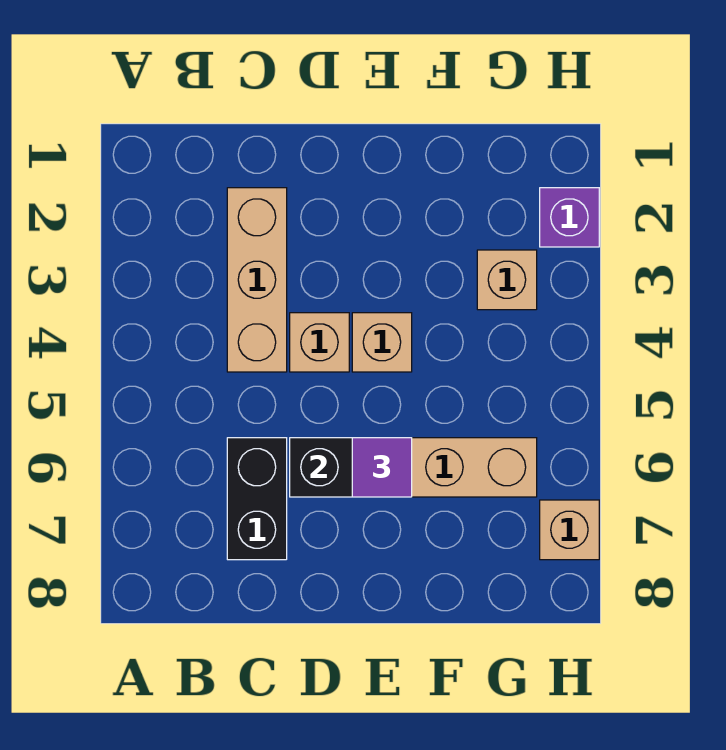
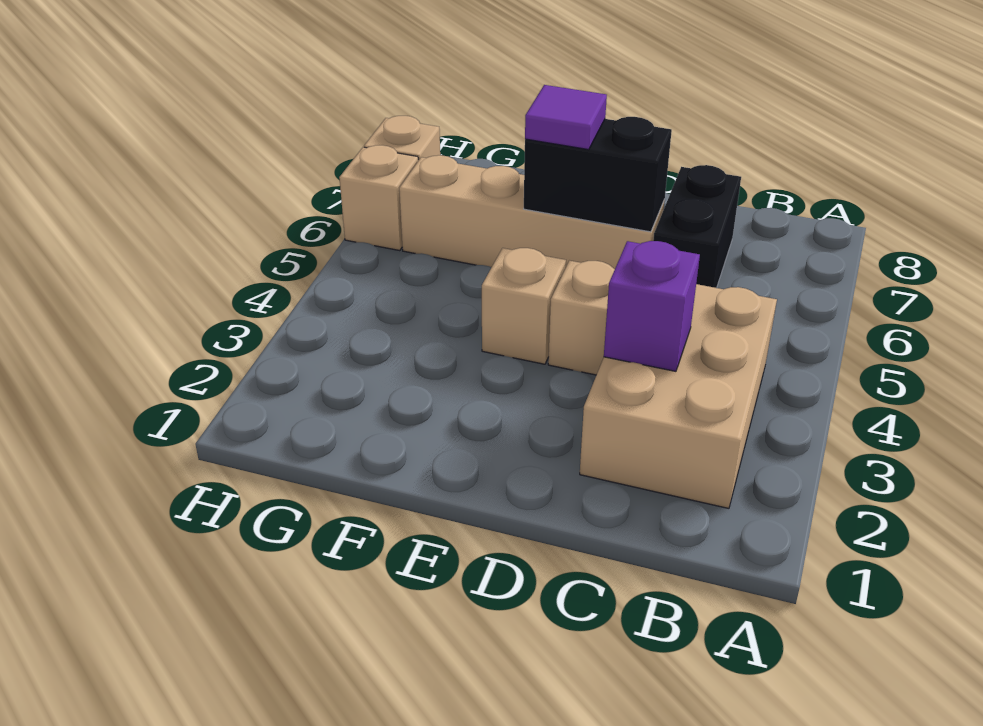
tan brick C2:C4 level 1 -> tan brick B2:C4 level 1
tan brick G3 level 1 -> tan brick H6 level 1
purple brick H2 level 1 -> purple brick C3 level 2

